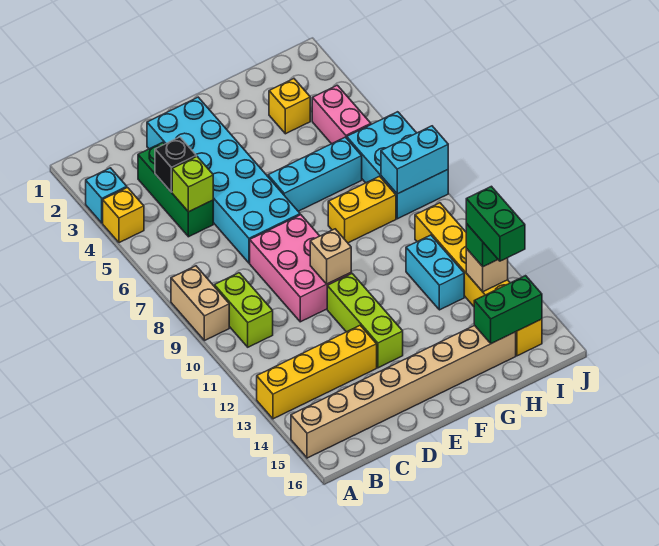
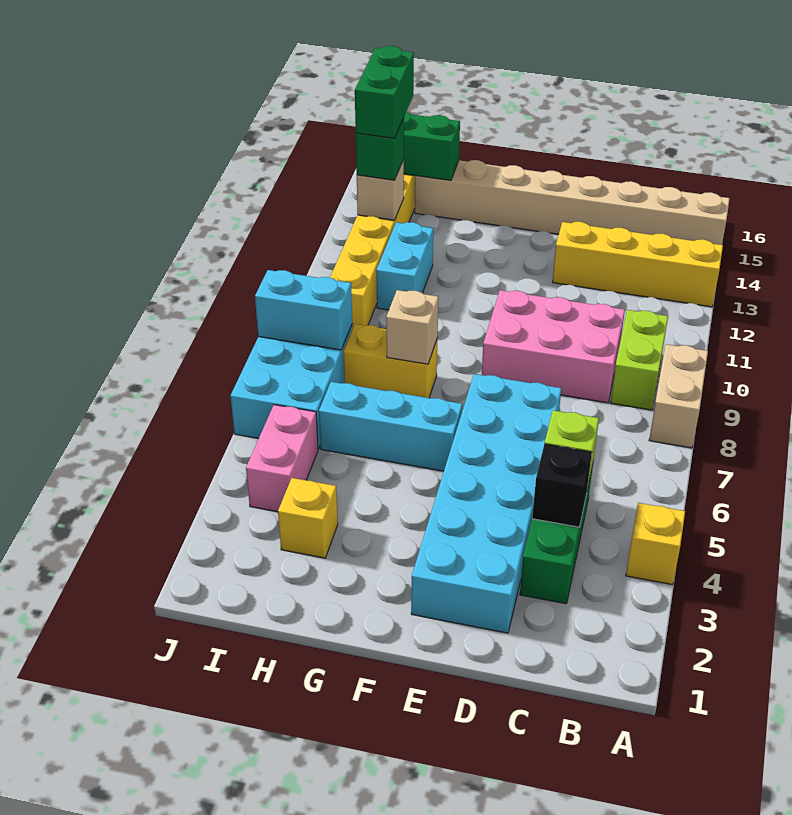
cyan brick A3 level 1 -> none
pink brick D8:E10 level 1 -> pink brick C9:E10 level 1
tan brick E10 level 2 -> tan brick G8 level 2
lime brick E11:E13 level 1 -> none

